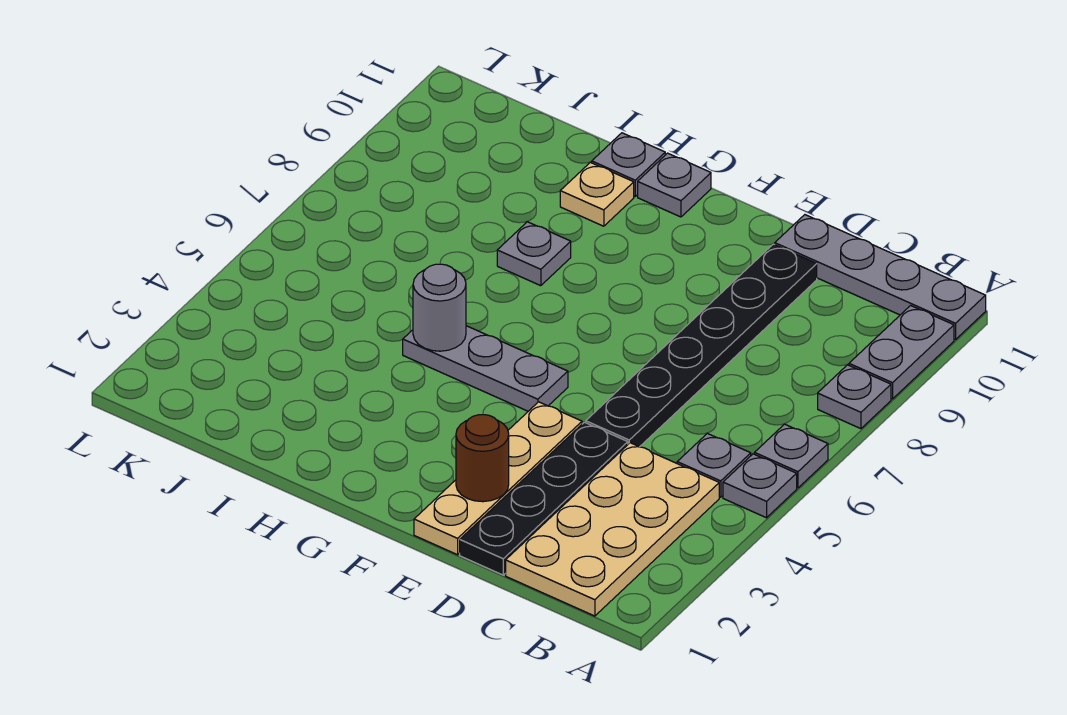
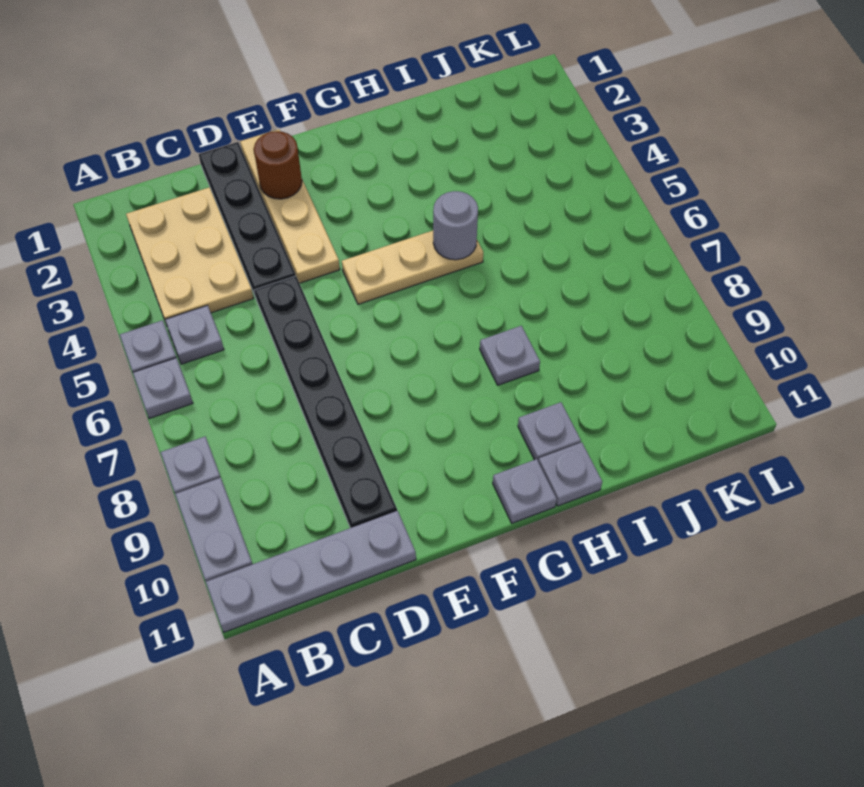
tan plate B1:C4 level 1 -> tan plate B2:C4 level 1
grey plate F5:H5 level 1 -> tan plate F5:H5 level 1
tan plate H10 level 1 -> grey plate H10 level 1

